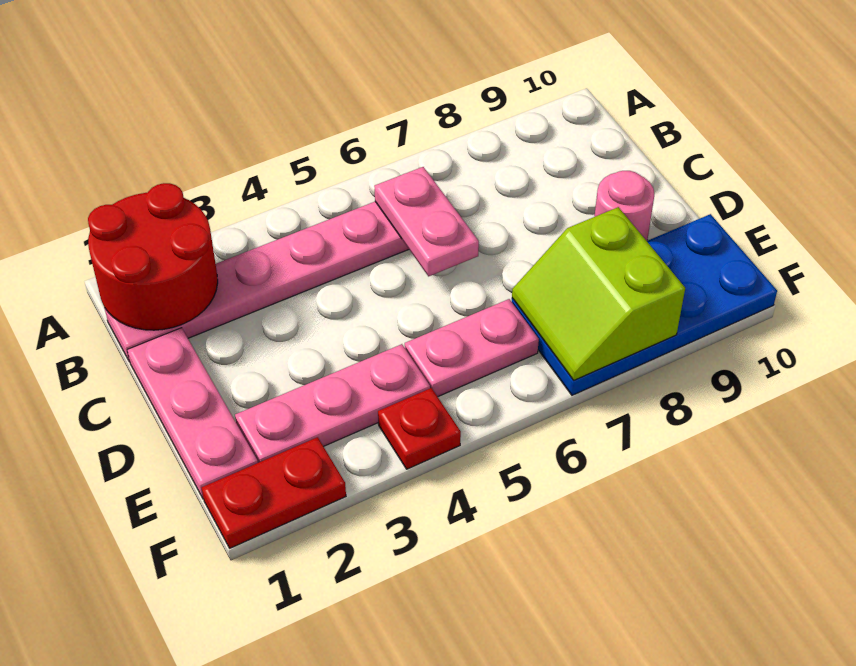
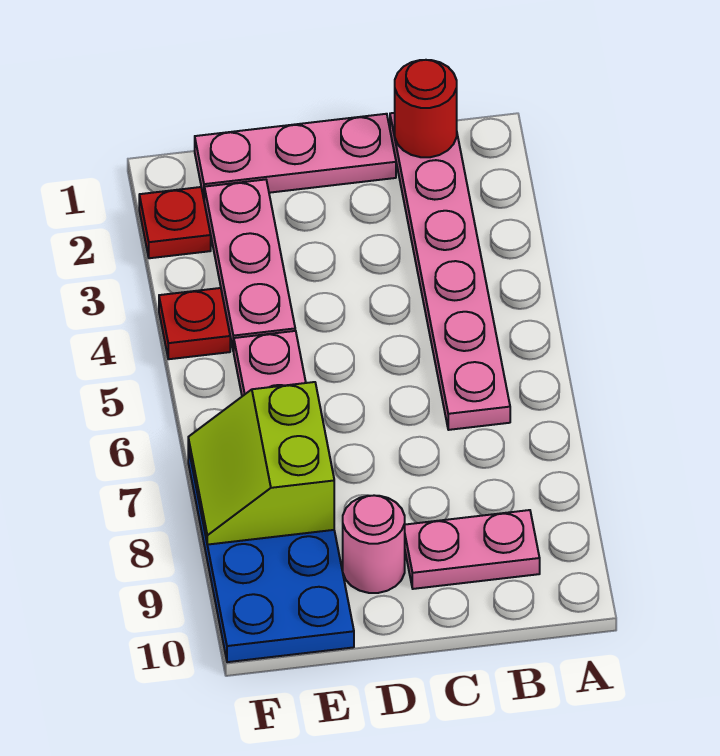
red round brick A1:B2 level 2 -> red round brick B1 level 2
pink plate B6:C6 level 2 -> pink plate B9:C9 level 1
lime slope E7:F8 level 2 top 8 -> lime slope E7:F8 level 2 top E
red plate F1:F2 level 1 -> red plate F2 level 1

